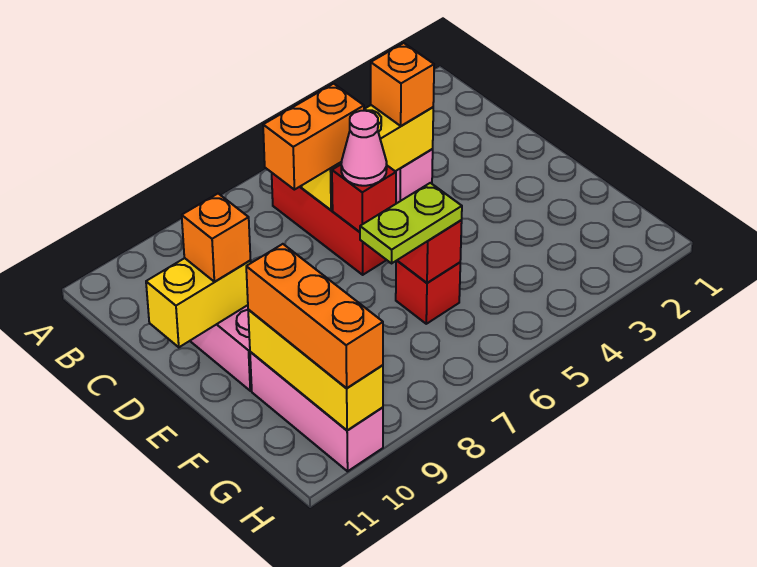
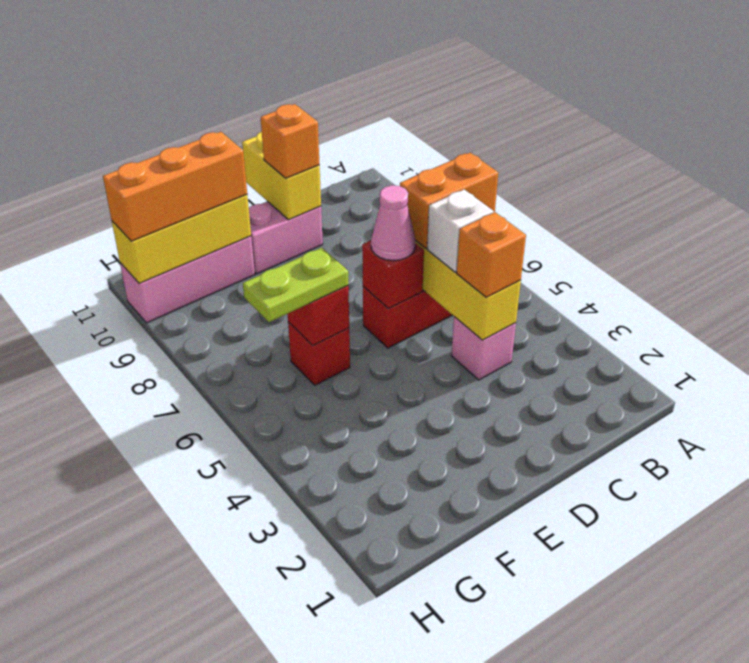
none -> white brick C5 level 3
orange brick C6:C7 level 3 -> orange brick B6:C6 level 3
lime plate F6:F7 level 3 -> lime plate F6:G6 level 3

